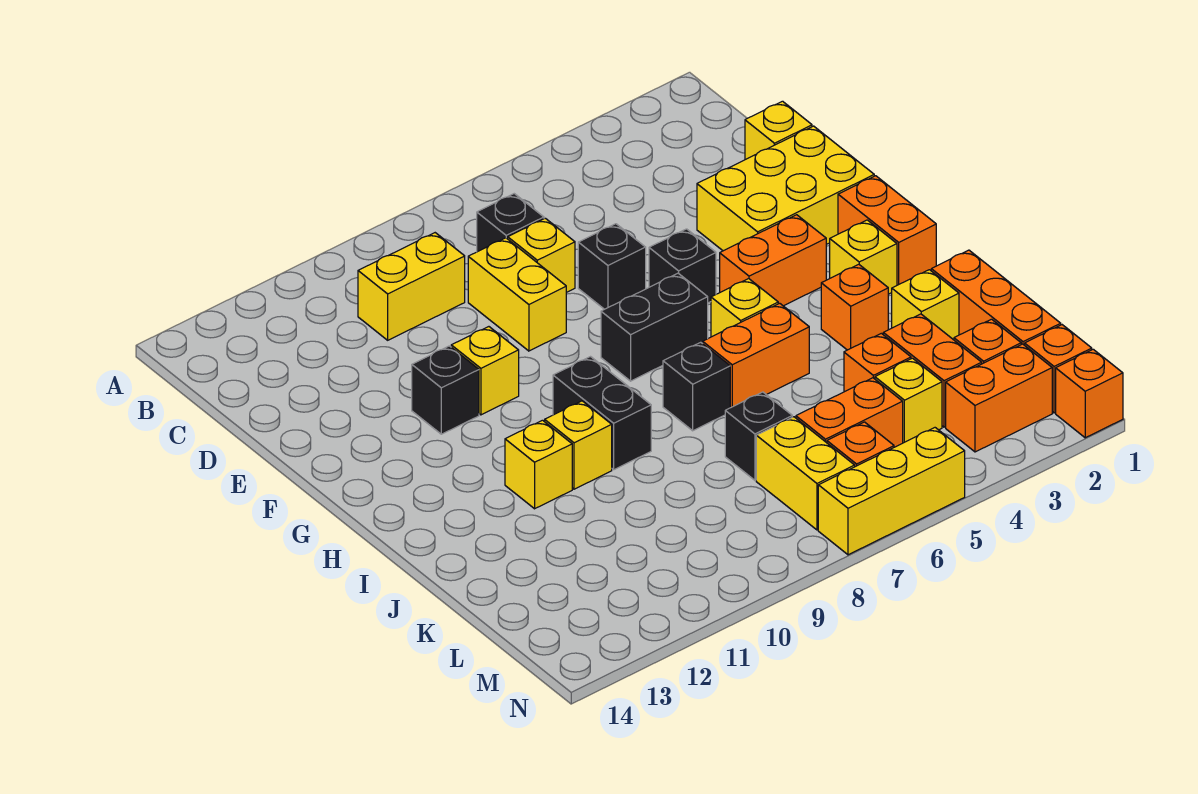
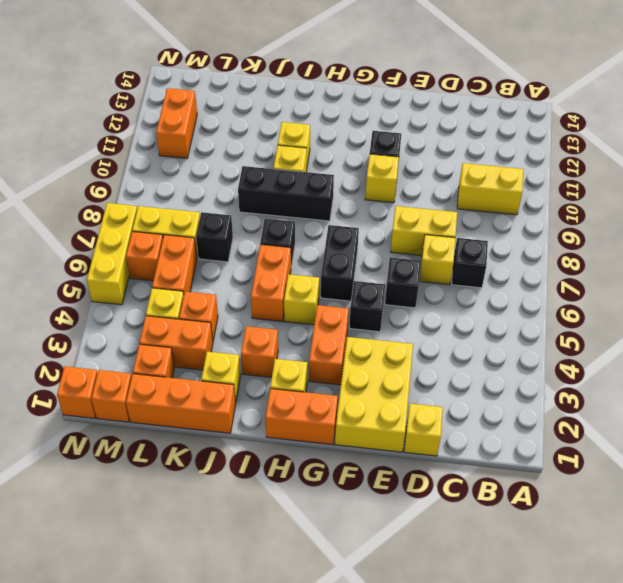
yellow brick C9:C10 level 1 -> yellow brick B10:C10 level 1
black brick H9:I9 level 1 -> black brick H9:J9 level 1
orange brick M2:M3 level 1 -> orange brick M11:M12 level 1

